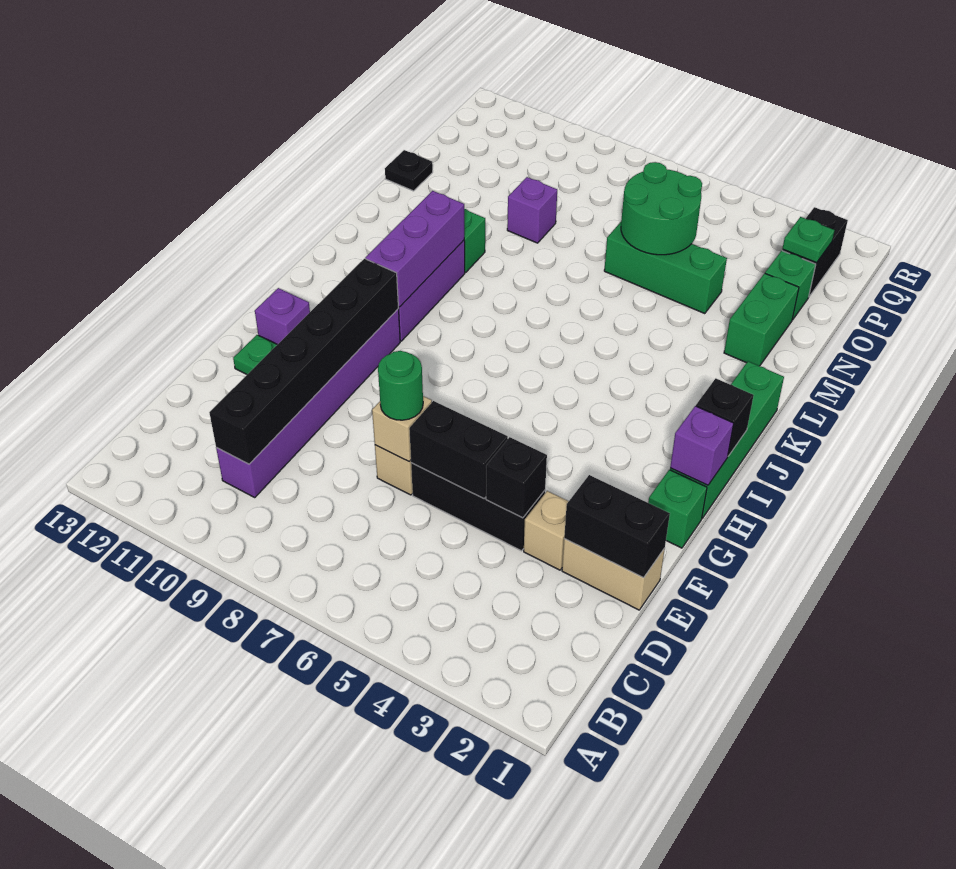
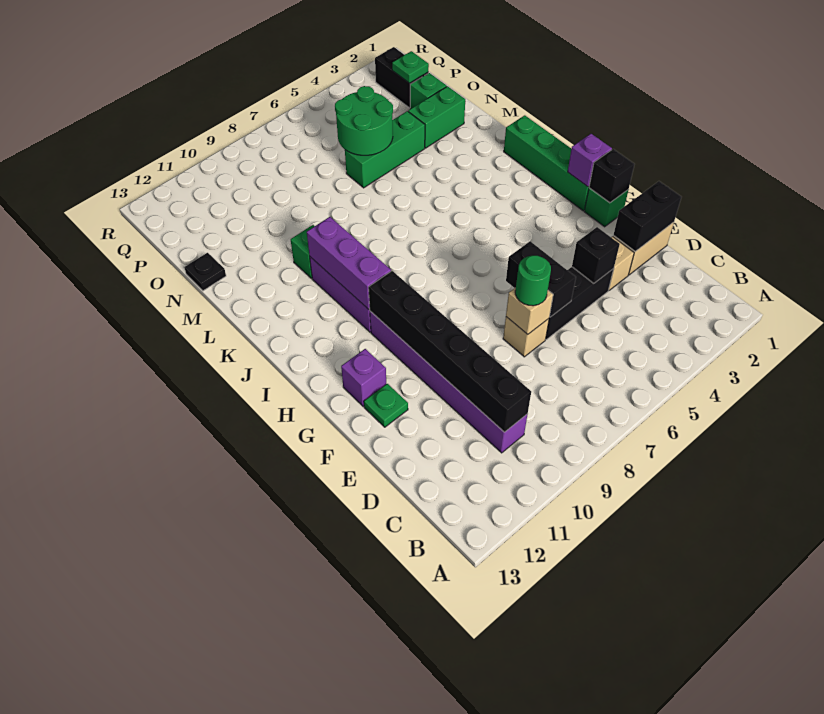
black brick E5:E6 level 2 -> black brick E6:F6 level 2
black brick I1 level 2 -> black brick G1 level 2
green brick M2:N2 level 1 -> green brick N2:N3 level 1
purple brick N9 level 1 -> none

